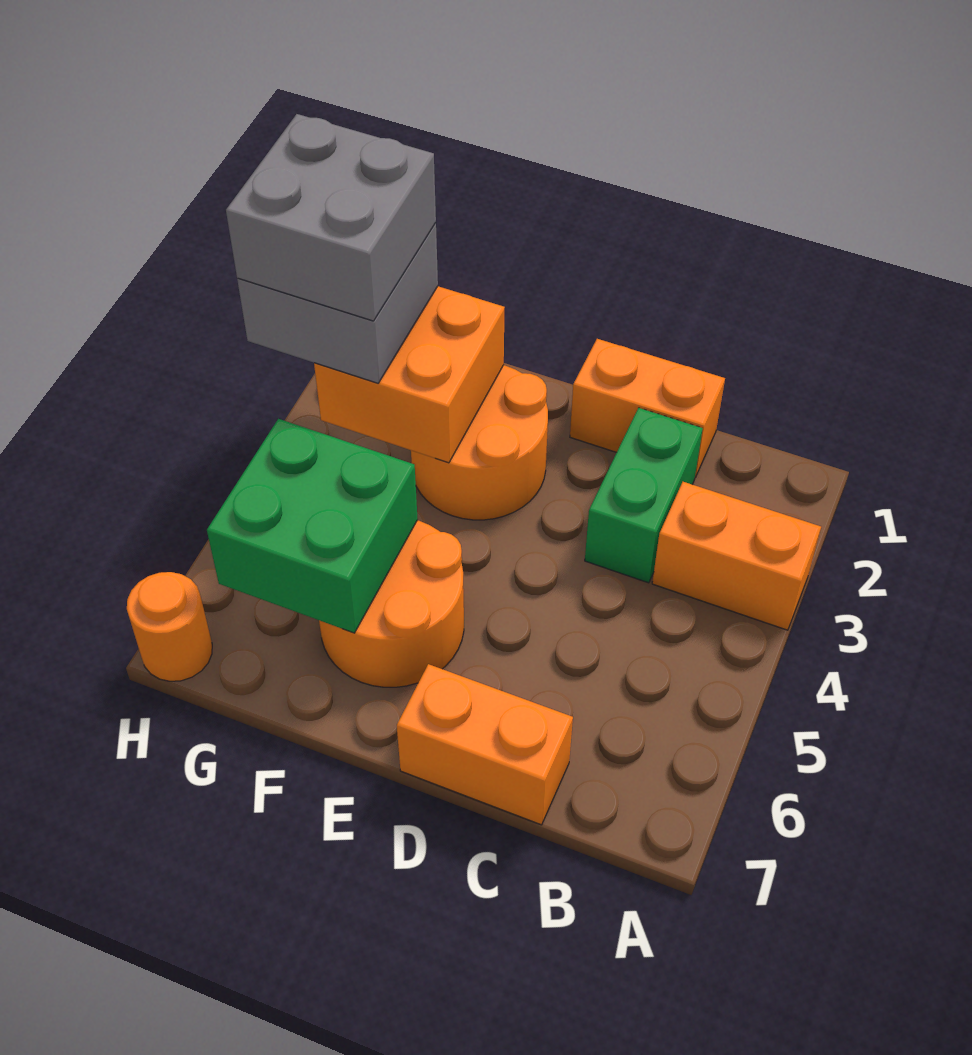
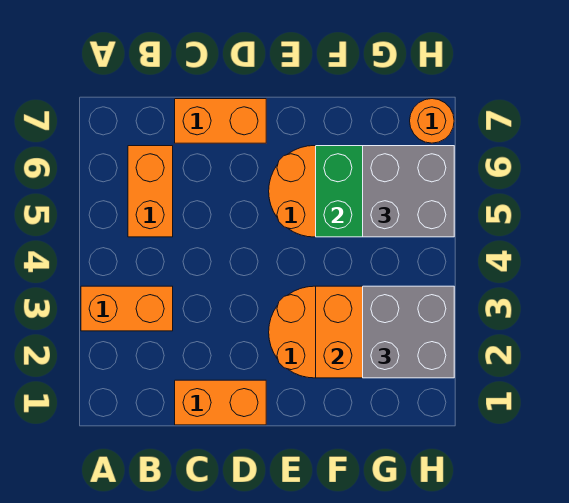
none -> orange brick B5:B6 level 1
green brick C2:C3 level 1 -> none
grey brick G2:H3 level 4 -> grey brick G5:H6 level 3

